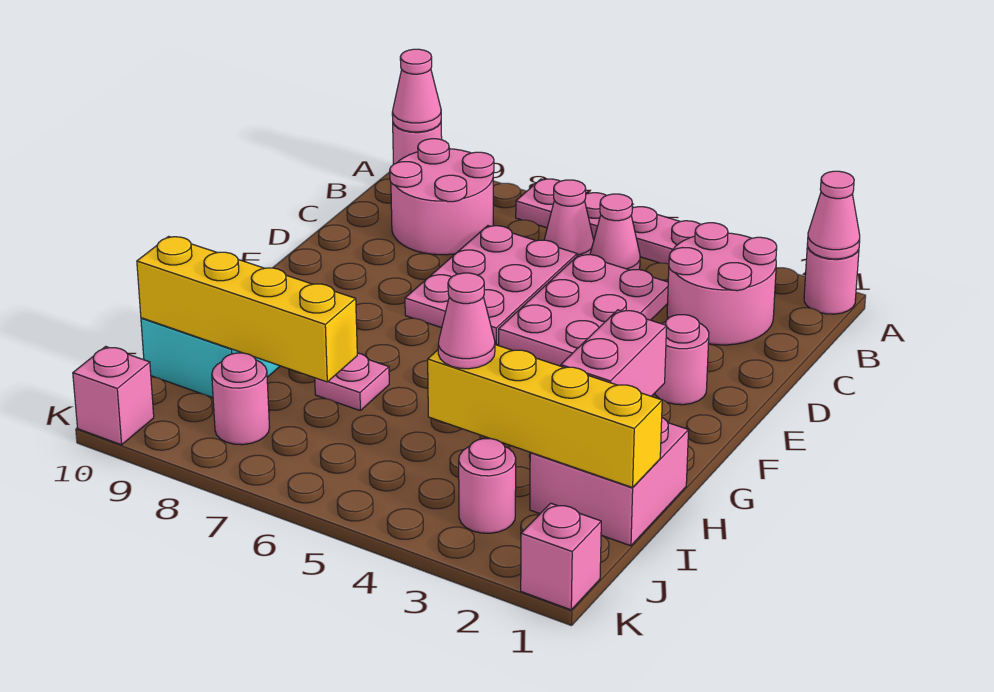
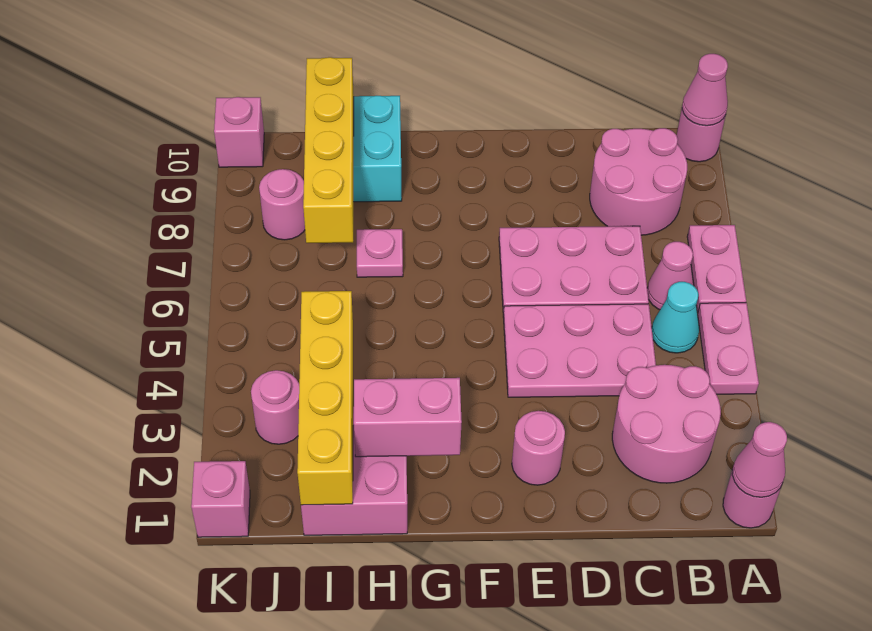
pink cone B5 level 1 -> cyan cone B5 level 1
pink cone I4 level 3 -> none

